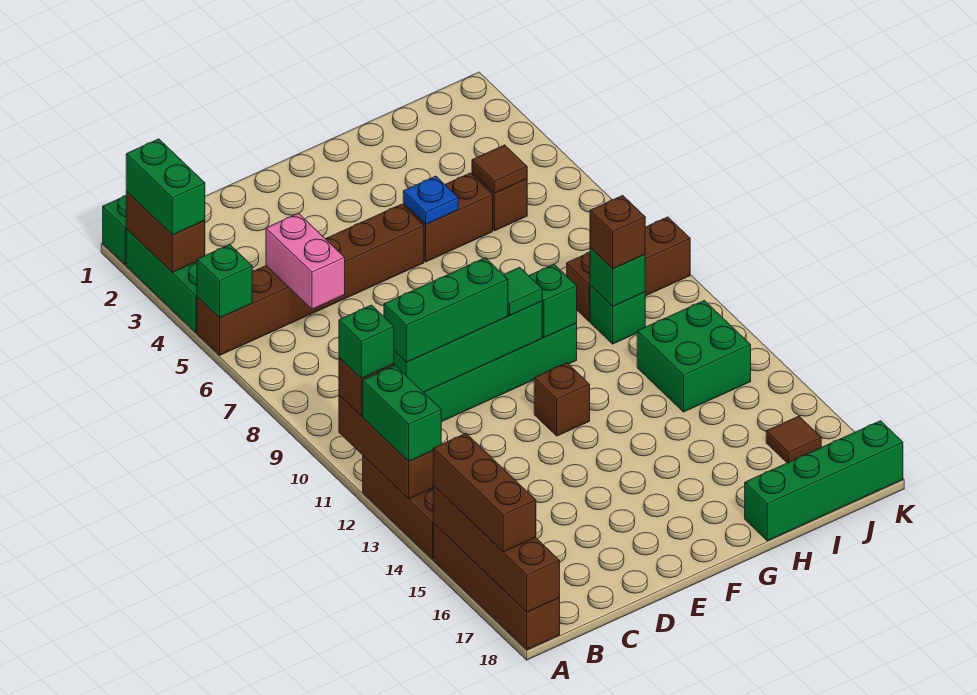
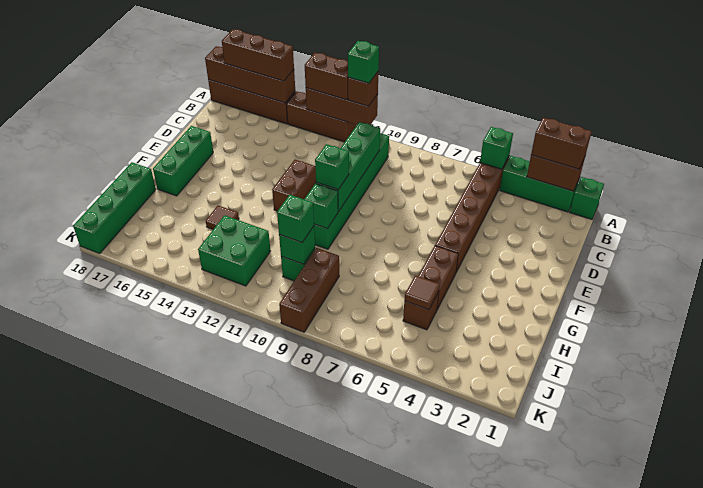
green brick A2:A3 level 3 -> brown brick A2:A3 level 3
green brick A12:A13 level 3 -> brown brick A12:A13 level 3
pink brick C5:C6 level 2 -> none
green brick C10:E10 level 3 -> green brick E17:G17 level 1
green tile F10 level 3 -> green brick F10 level 3
brown brick F12 level 1 -> brown brick E12:F12 level 1
blue plate G5 level 2 -> none
brown brick I10 level 3 -> green brick I10 level 3
brown tile J16 level 1 -> brown tile H14 level 1

